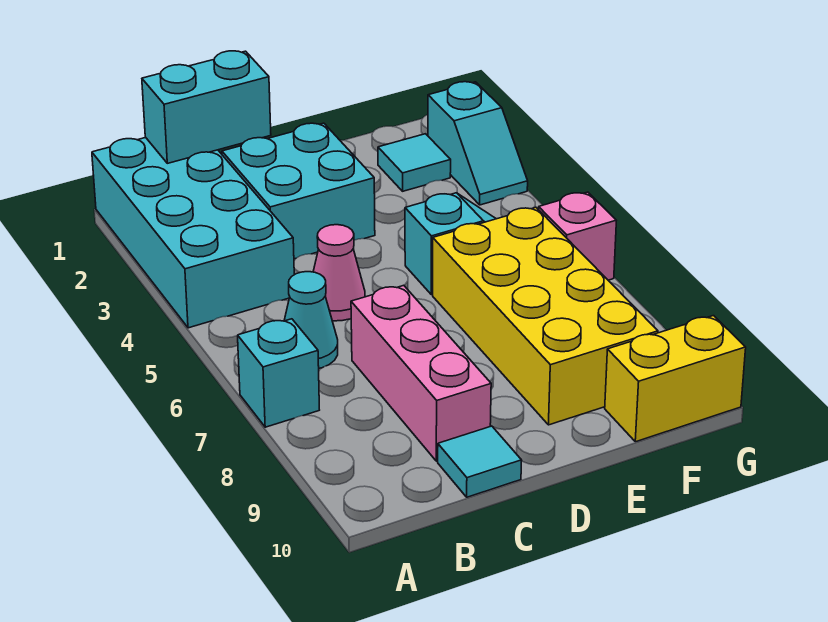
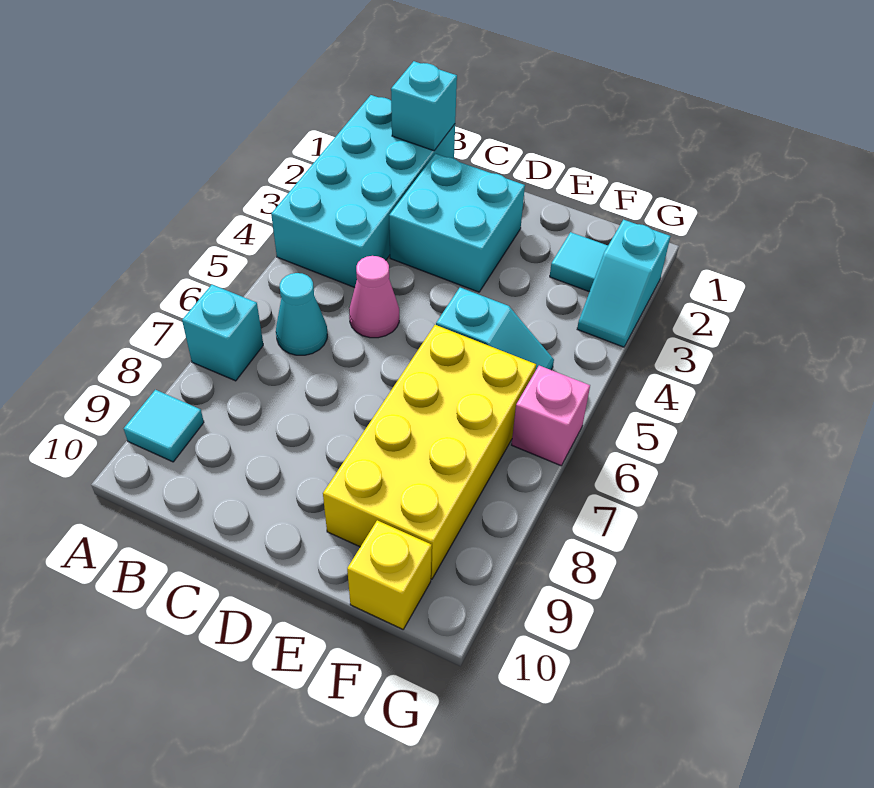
cyan brick B1:C1 level 2 -> cyan brick B1 level 2
pink brick C7:C9 level 1 -> none
cyan tile C10 level 1 -> cyan tile A9 level 1
yellow brick F10:G10 level 1 -> yellow brick F10 level 1

